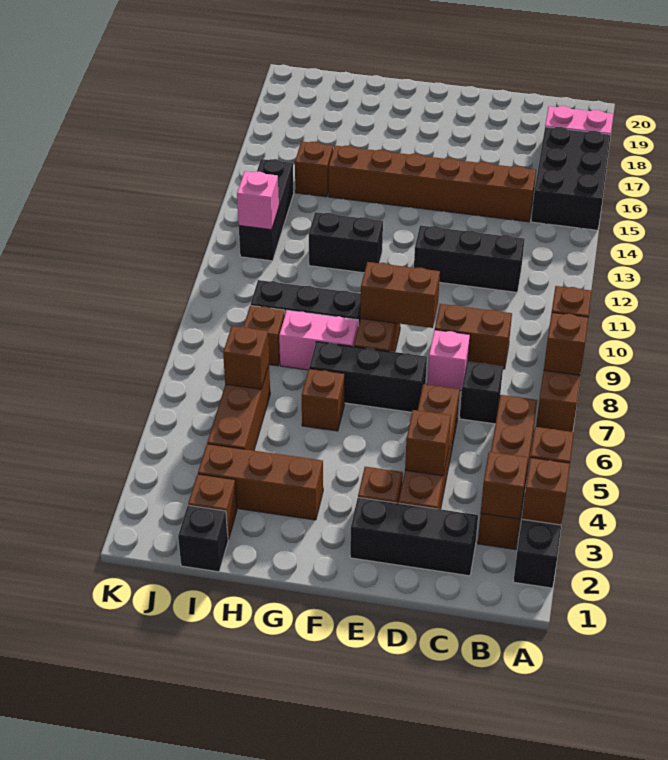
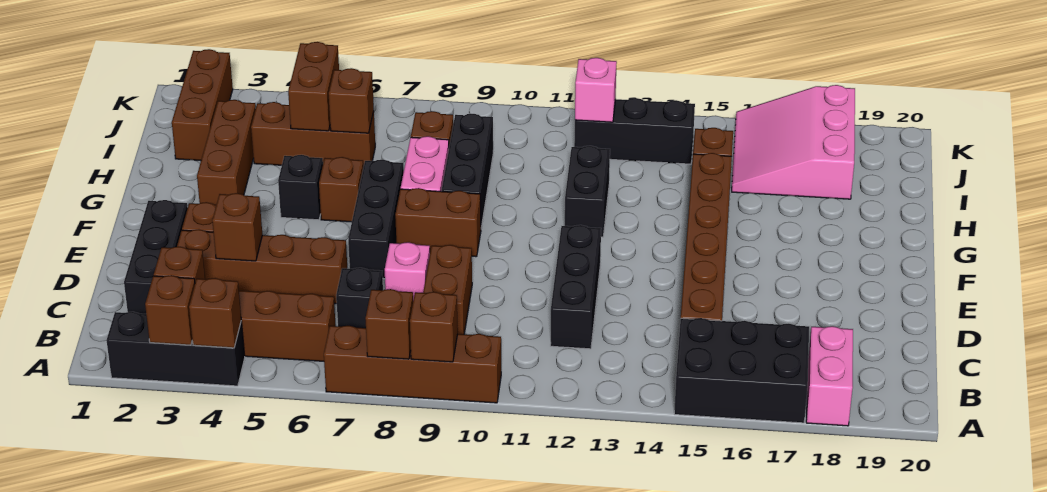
brown brick E9:F9 level 2 -> brown brick I5:J5 level 2
black brick I1 level 1 -> black brick G5 level 1
brown brick I2 level 1 -> brown brick I2:K2 level 1
none -> pink slope I16:K18 level 1 top 18

